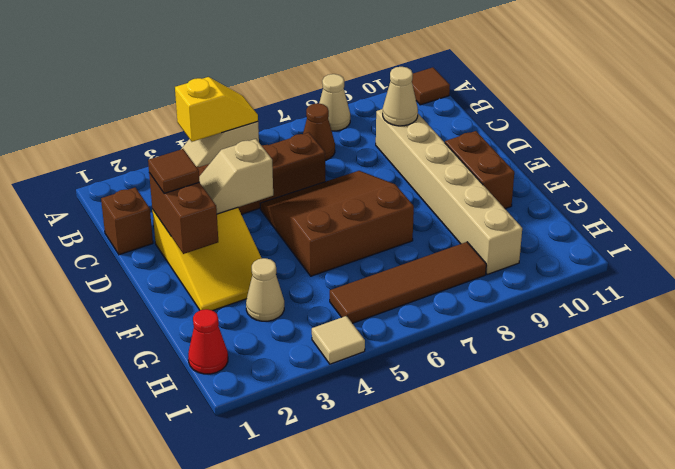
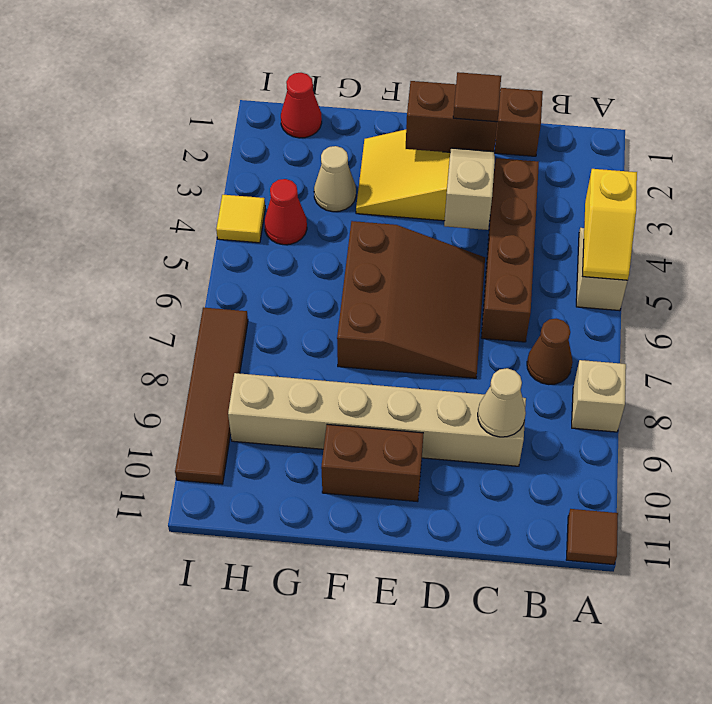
tan cone A8 level 1 -> tan brick A8 level 1
none -> red cone H4 level 1
brown tile H5:H8 level 1 -> brown tile I7:I10 level 1
tan tile I4 level 1 -> yellow tile I4 level 1

